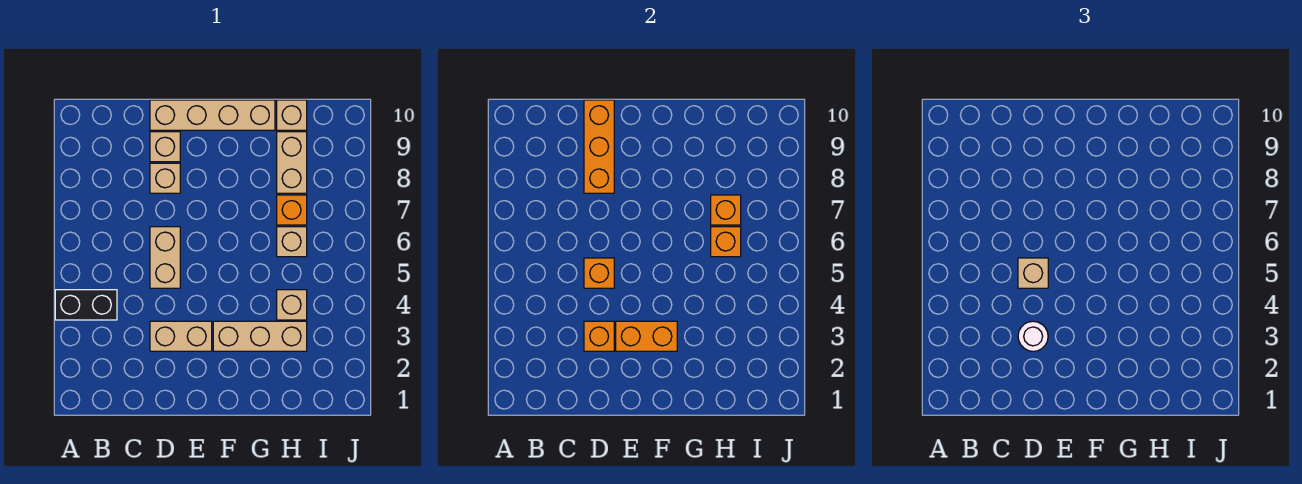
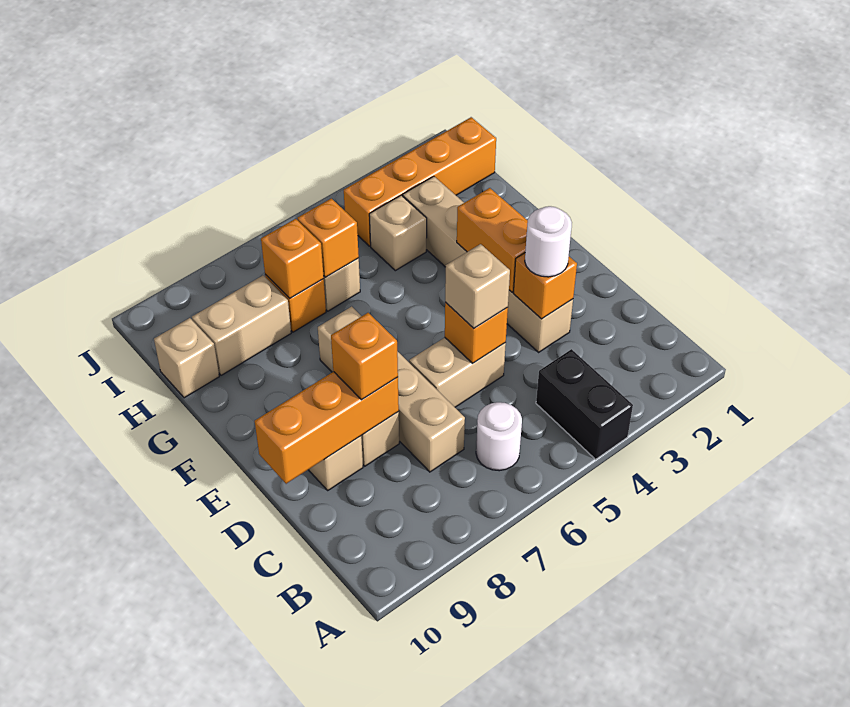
none -> white round brick B6 level 1
none -> orange brick D8 level 3
tan brick D10:G10 level 1 -> tan brick C7:F7 level 1
none -> orange brick I1:I4 level 1

